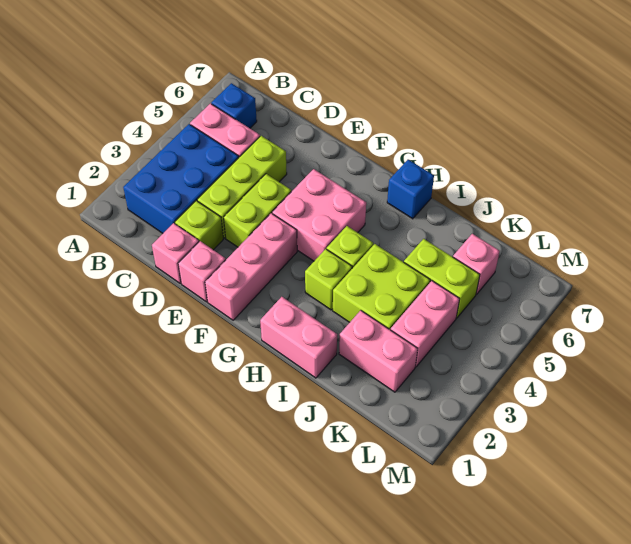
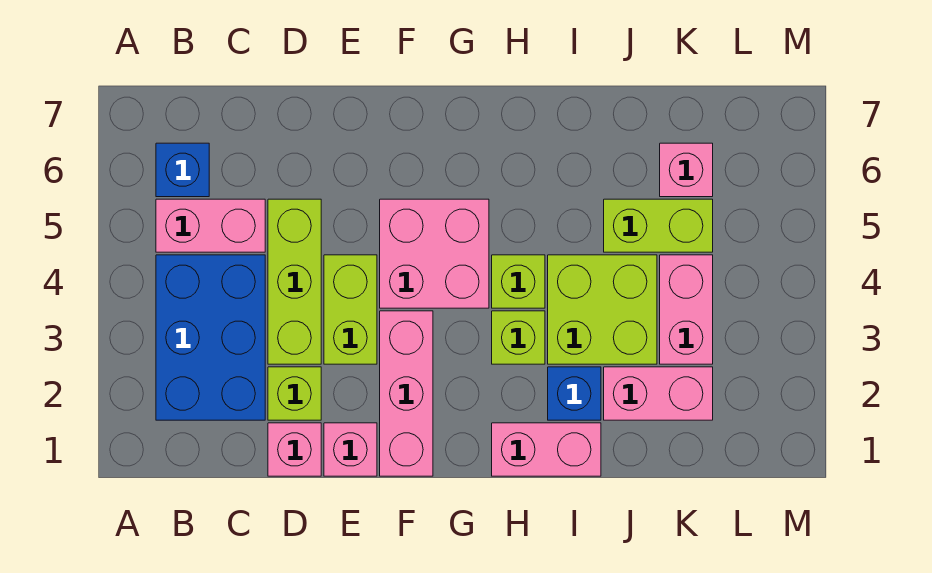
blue brick H7 level 1 -> blue brick I2 level 1

